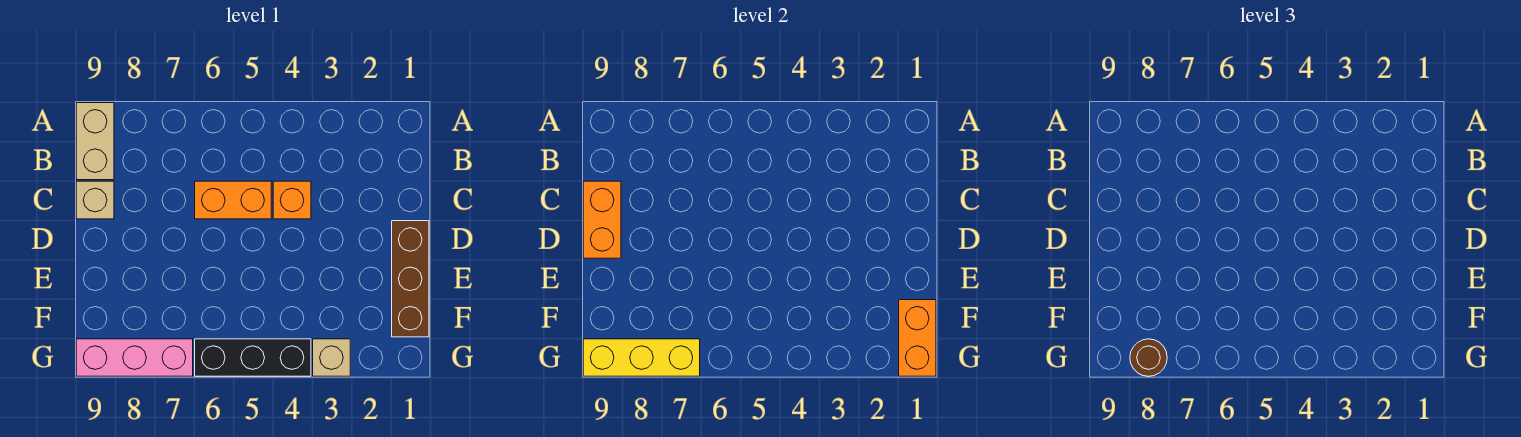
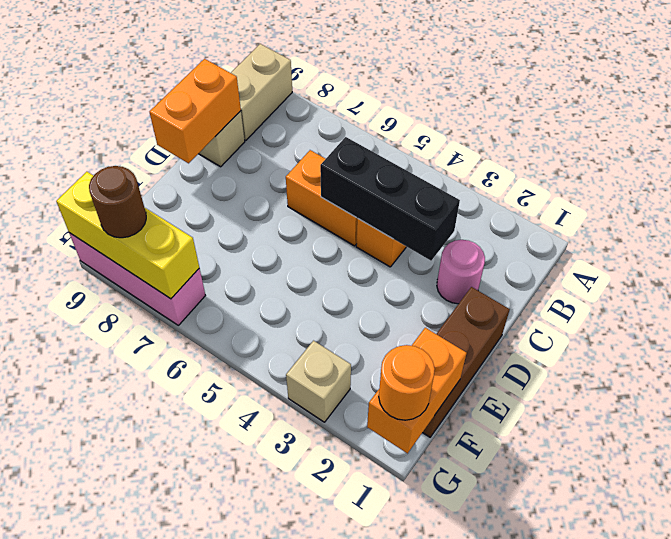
none -> pink round brick C2 level 1
none -> orange round brick G1 level 3
black brick G4:G6 level 1 -> black brick C3:C5 level 2

